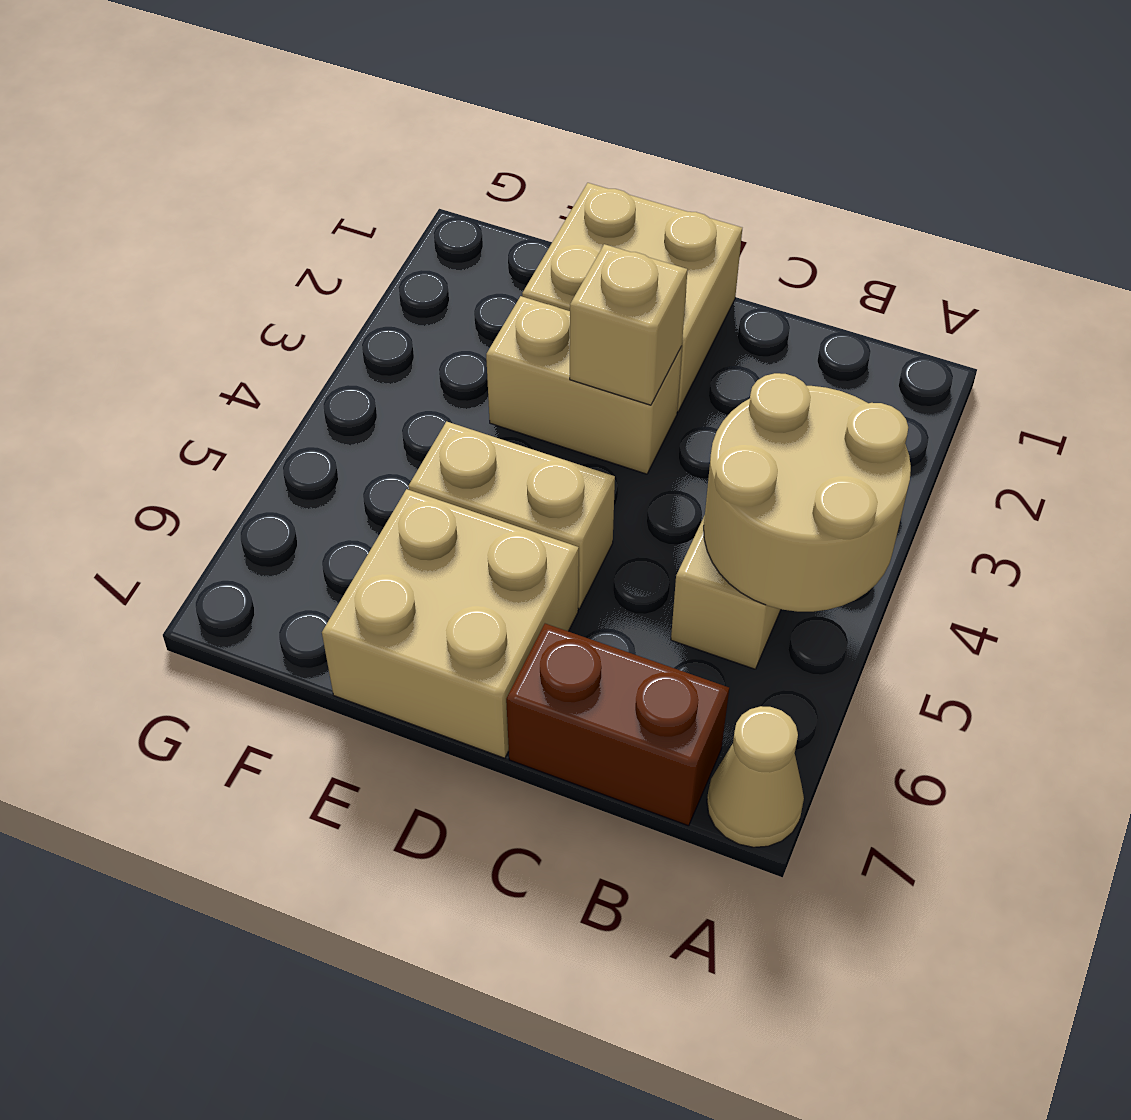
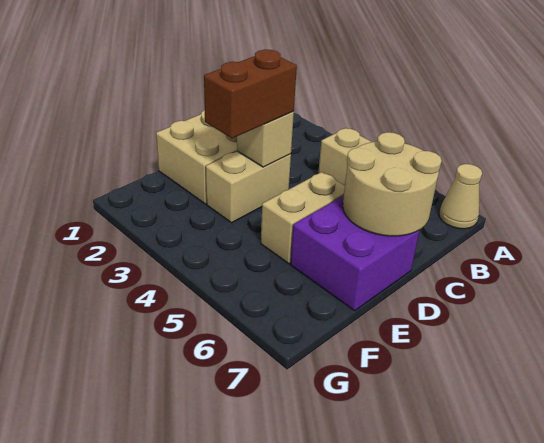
tan round brick A4:B5 level 2 -> tan round brick C6:D7 level 2
brown brick B7:C7 level 1 -> brown brick D3:E3 level 3
tan brick D6:E7 level 1 -> purple brick D6:E7 level 1

